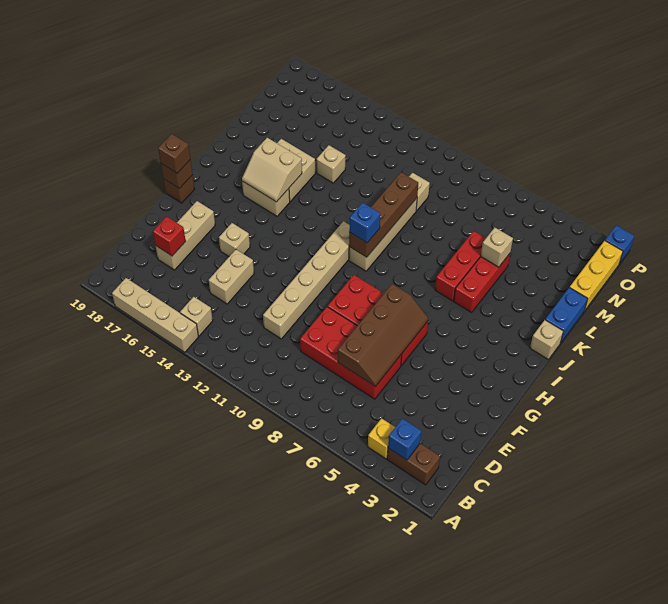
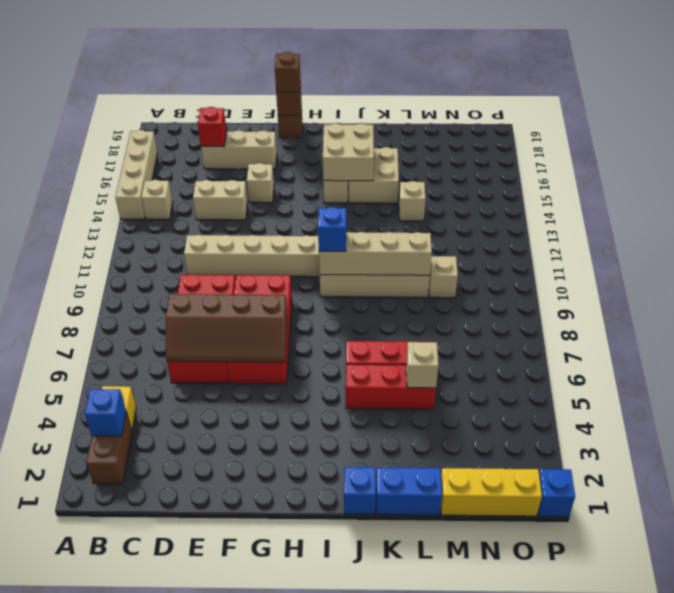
brown brick I10:L10 level 2 -> tan brick I10:L10 level 2
tan slope I15:J16 level 2 top J -> tan brick I15:J16 level 2
tan brick J1 level 1 -> blue brick J1 level 1

